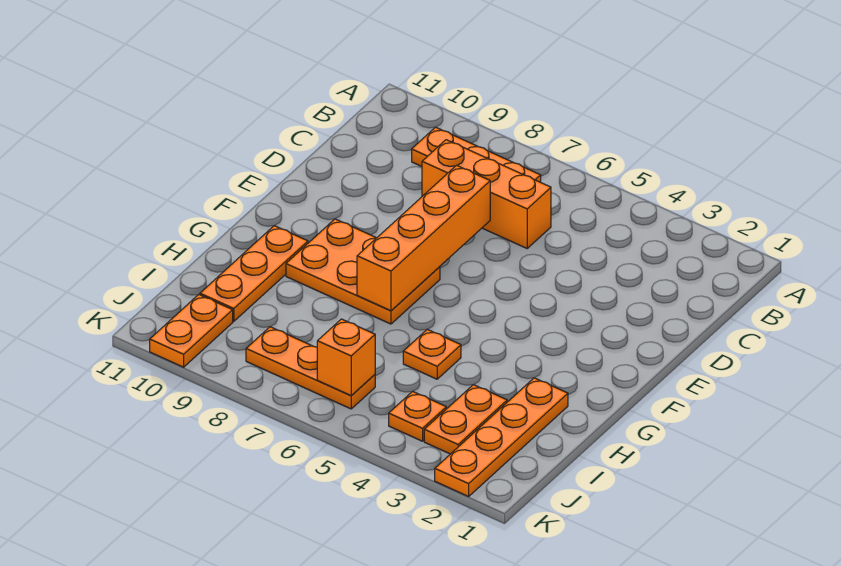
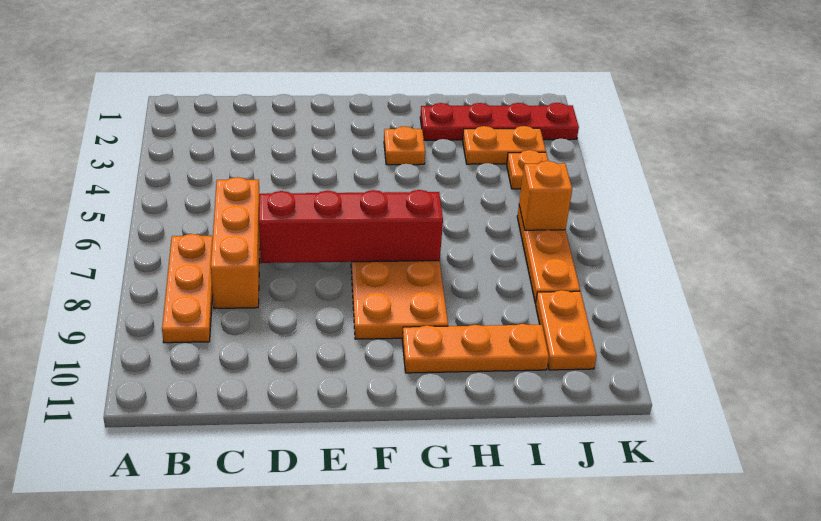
orange brick D7:G7 level 2 -> red brick D7:G7 level 2
orange plate H2:K2 level 1 -> red plate H2:K2 level 1
orange plate H5 level 1 -> orange plate G3 level 1
orange plate J10:K10 level 1 -> orange plate J9:J10 level 1

